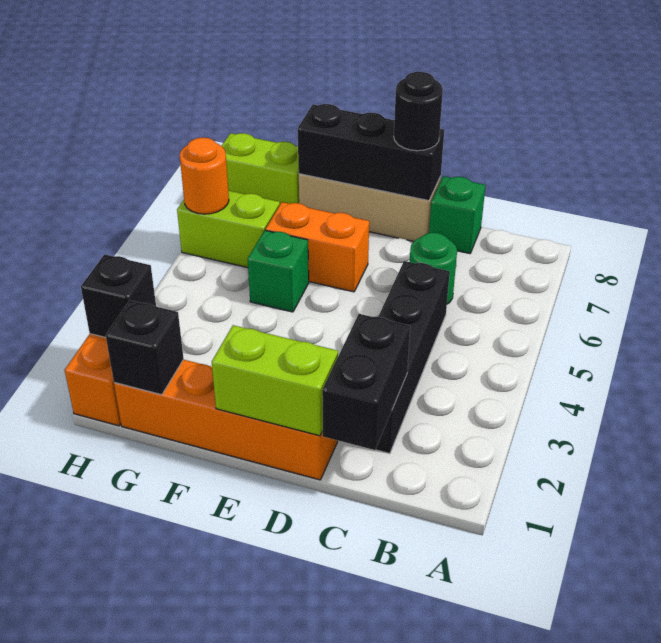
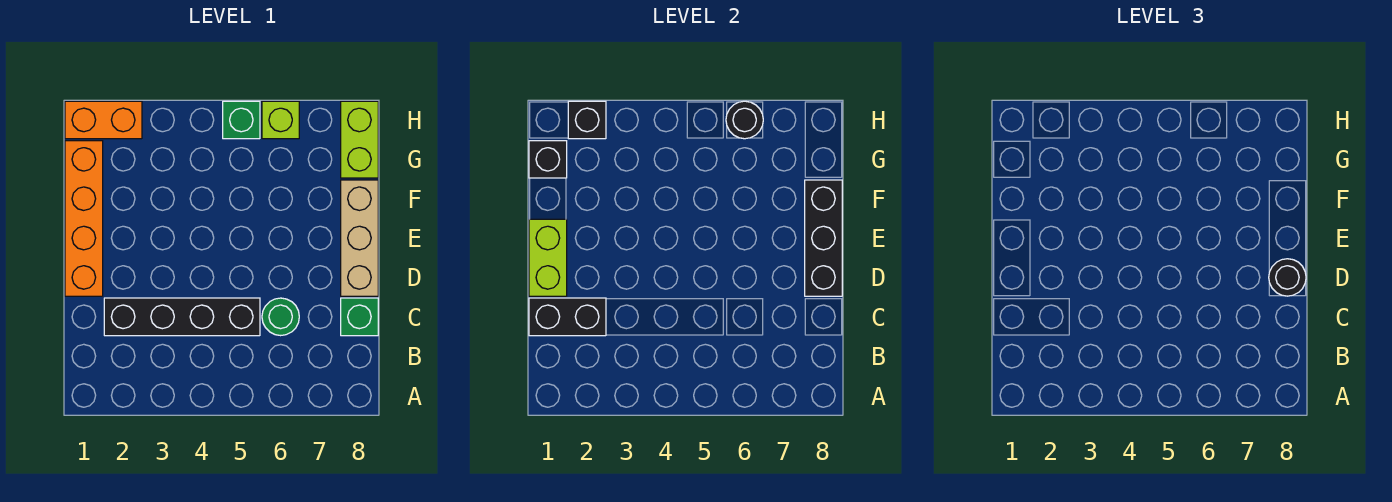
orange brick E6:F6 level 1 -> none
green brick F5 level 1 -> green brick H5 level 1
lime brick G6:H6 level 1 -> lime brick H6 level 1
orange round brick H6 level 2 -> black round brick H6 level 2

